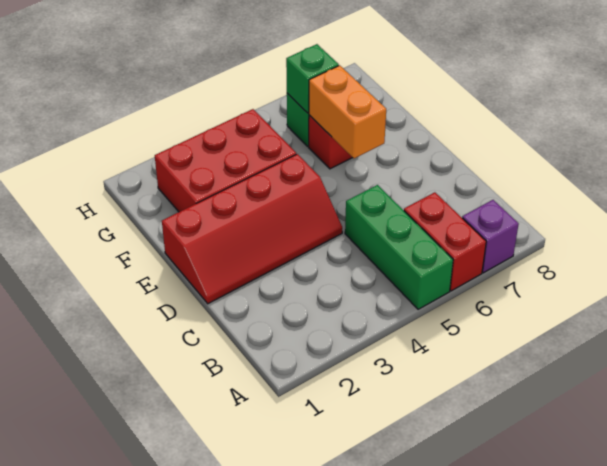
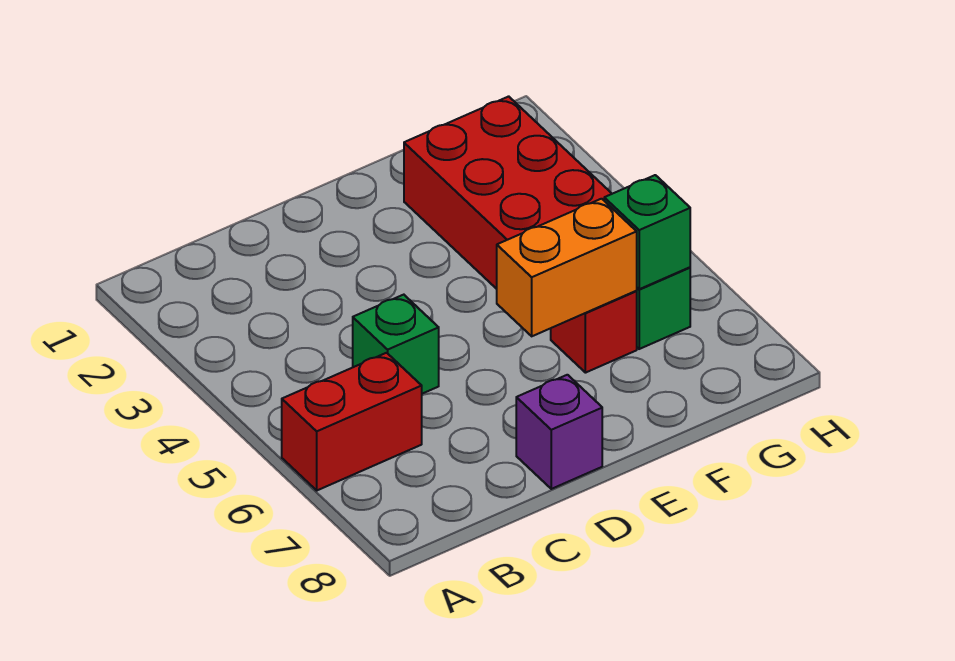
green brick A5:C5 level 1 -> green brick C5 level 1
purple brick A7 level 1 -> purple brick D8 level 1
red slope D1:E4 level 1 top E -> none

